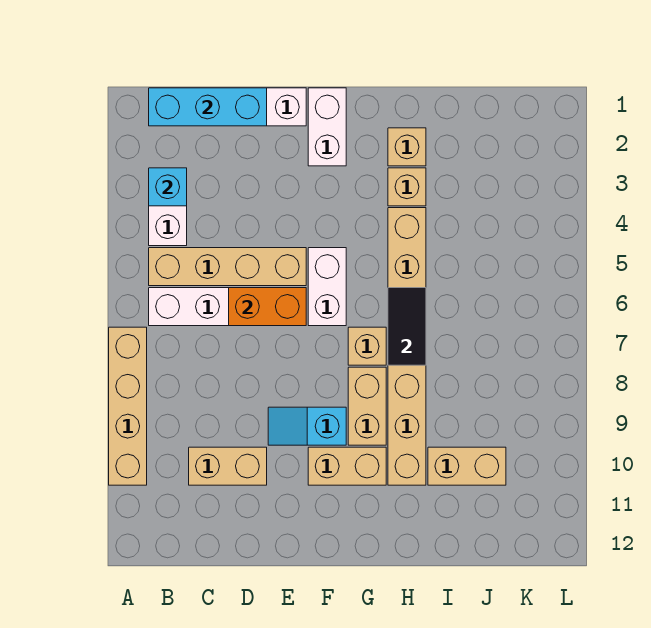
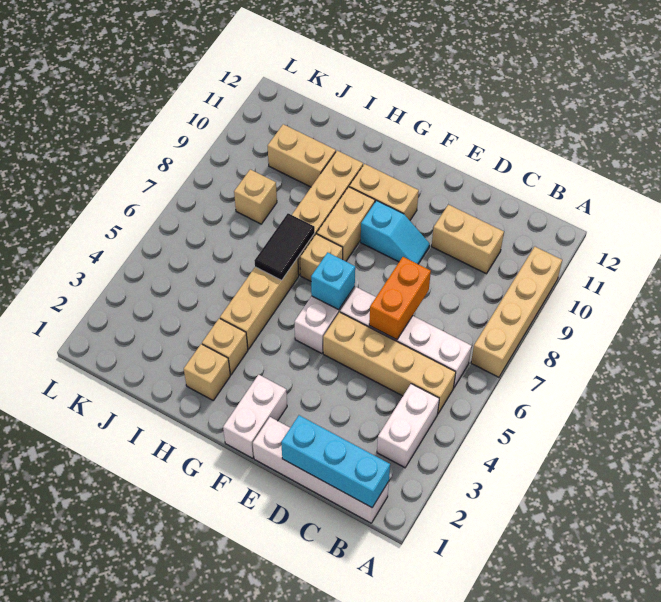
cyan brick B3 level 2 -> cyan brick F6 level 2
orange brick D6:E6 level 2 -> orange brick D6:D7 level 2
none -> tan brick J8 level 1

